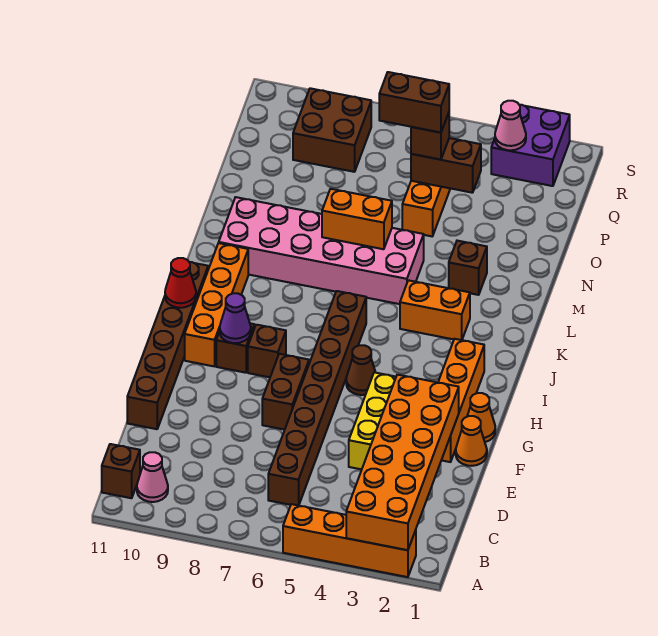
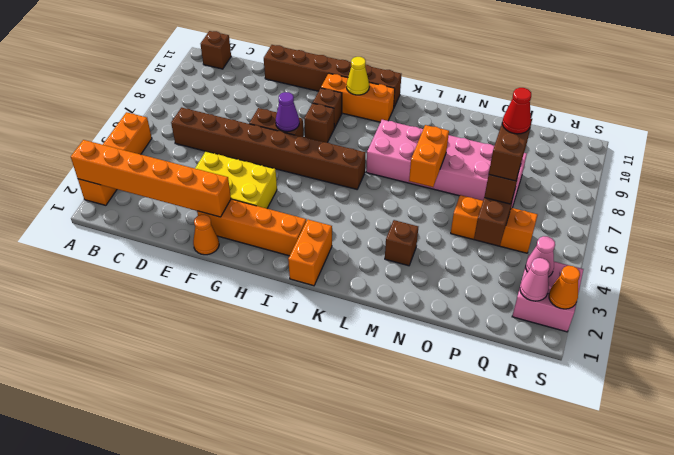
orange brick A2:F3 level 2 -> orange brick A2:F2 level 2
pink cone B10 level 1 -> pink cone R2 level 2
orange cone G1 level 1 -> orange cone S2 level 2
brown cone H5 level 1 -> none
purple cone H9 level 2 -> purple cone G7 level 2
orange brick H10:K10 level 1 -> orange brick H10:J10 level 1
none -> yellow cone I10 level 2
red cone I11 level 2 -> red cone P6 level 5
orange brick K3:K4 level 1 -> orange brick J1:J2 level 1
pink brick L5:M10 level 1 -> pink brick K7:P8 level 1
brown brick Q8:R9 level 1 -> none
purple brick R2:S3 level 1 -> pink brick R2:S3 level 1

